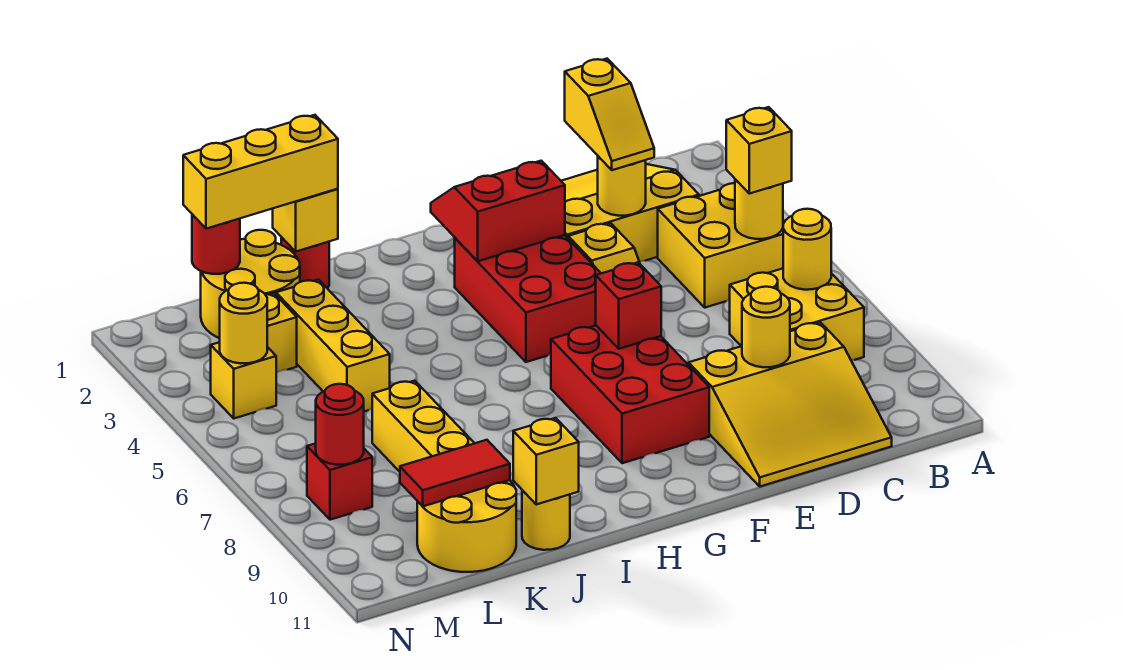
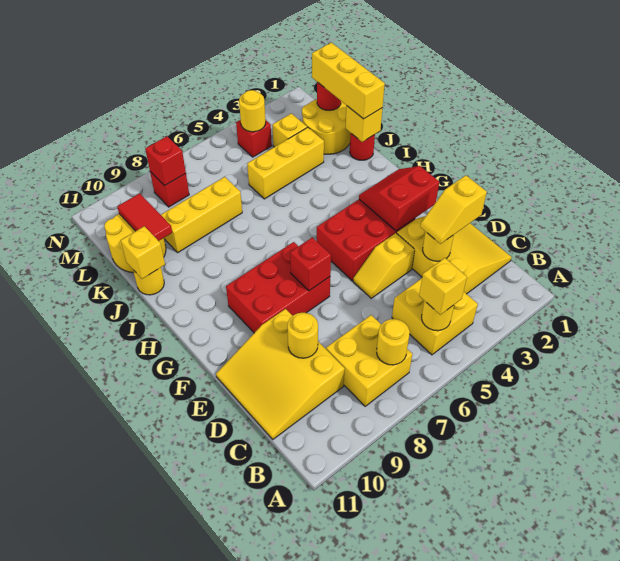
red slope F2:G3 level 2 top 3 -> red slope F2:G3 level 2 top F
yellow brick M4 level 1 -> red brick M4 level 1
red round brick M8 level 2 -> red brick M8 level 2

